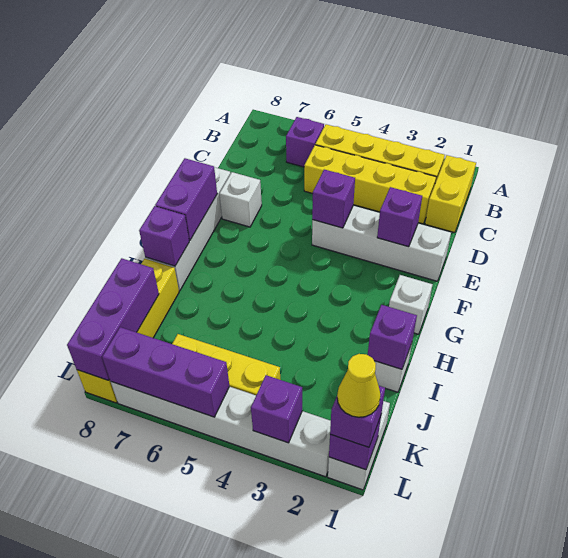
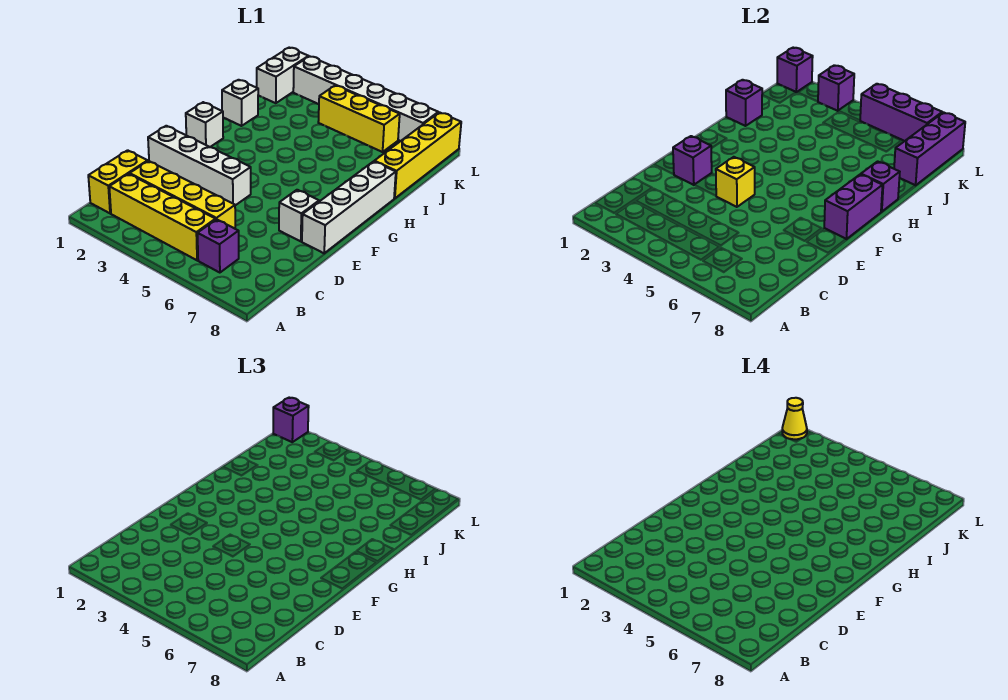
purple brick E4 level 2 -> yellow brick E4 level 2

